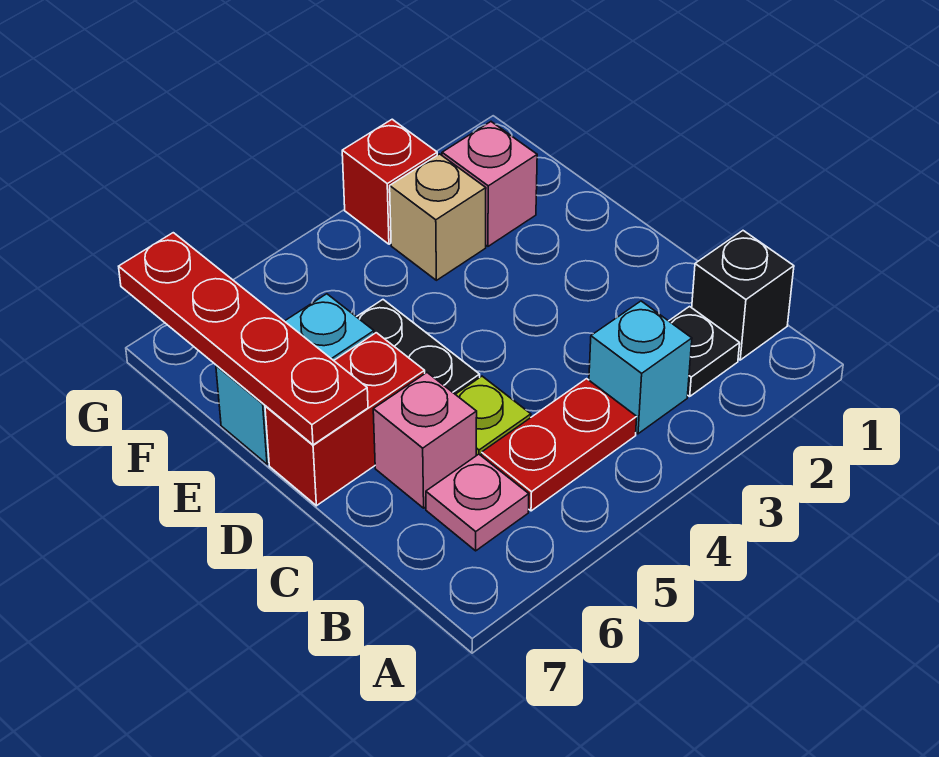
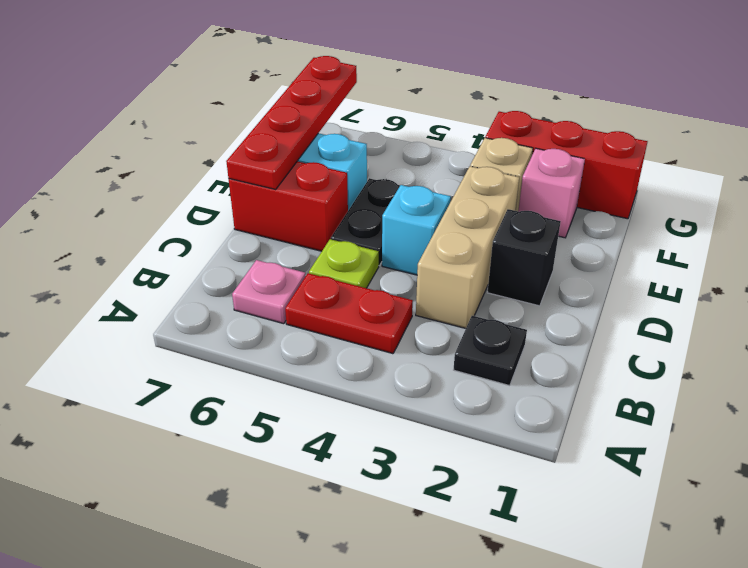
black brick B1 level 1 -> black brick D2 level 1
cyan brick B3 level 1 -> cyan brick D4 level 1
none -> tan brick C3:E3 level 1
pink brick C6 level 1 -> none
red brick G3 level 1 -> red brick G1:G3 level 1

